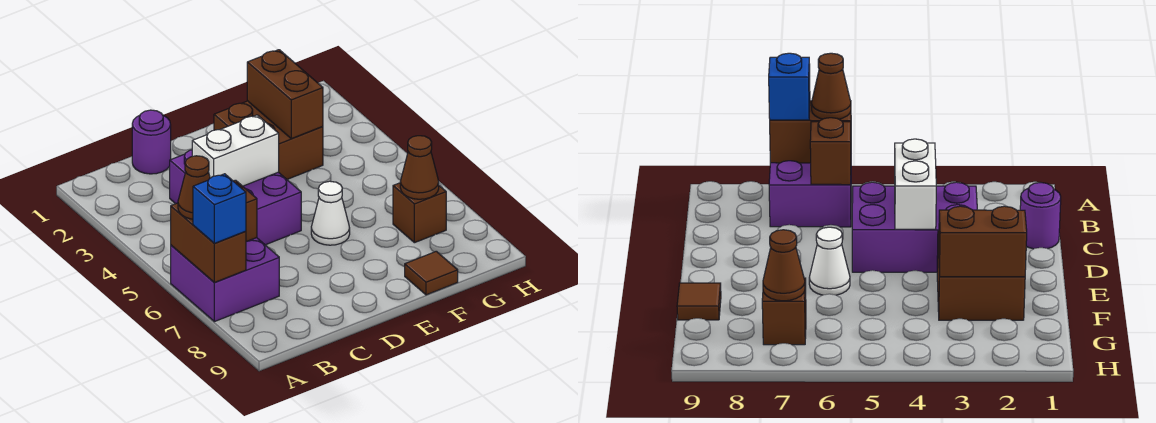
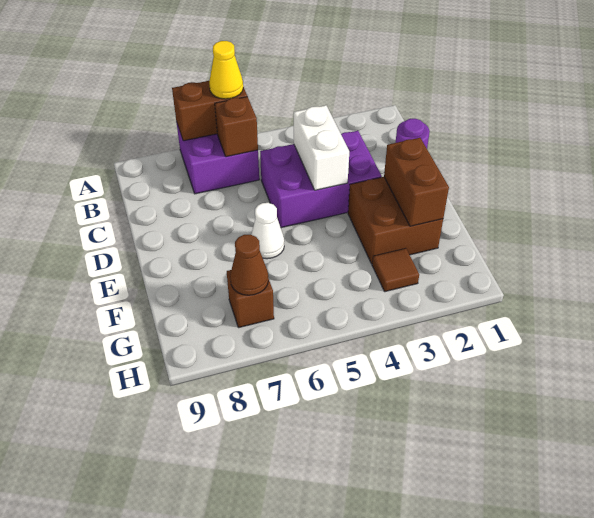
brown cone A6 level 3 -> yellow cone A6 level 3
blue brick A7 level 3 -> none
brown brick F2:F3 level 2 -> brown brick E2:F2 level 2
brown tile F9 level 1 -> brown tile G3 level 1

